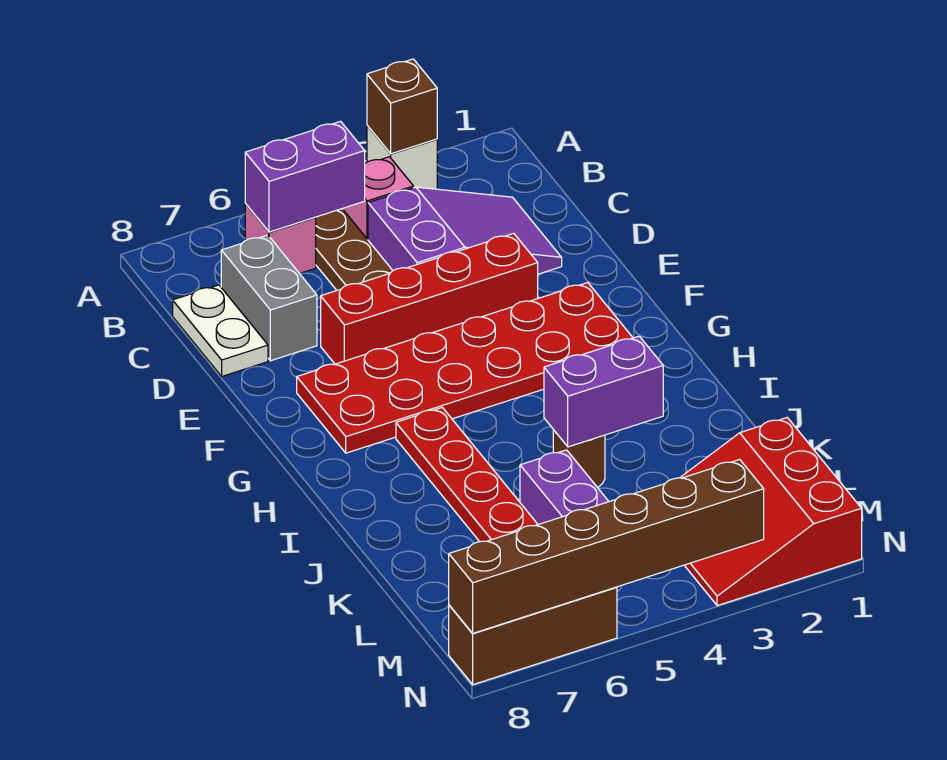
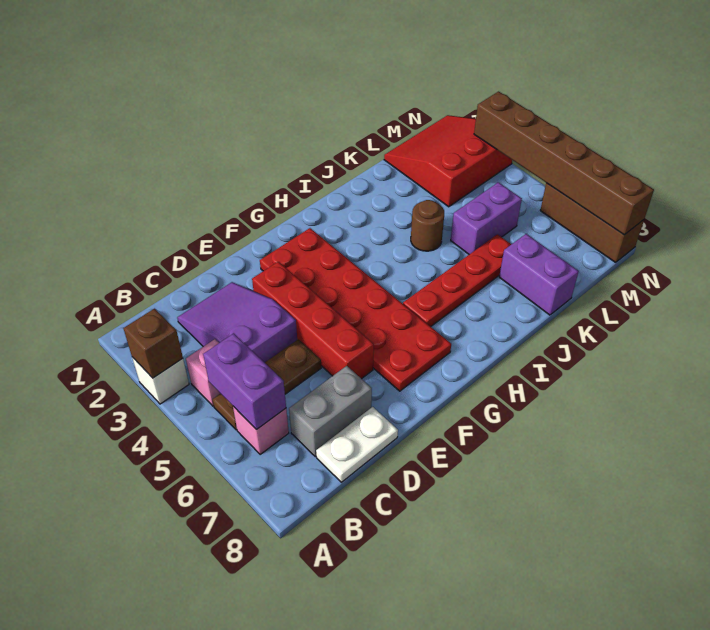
purple brick J3:J4 level 2 -> purple brick K7:K8 level 1
red slope L1:N3 level 1 top 1 -> red slope L1:N3 level 1 top 3

